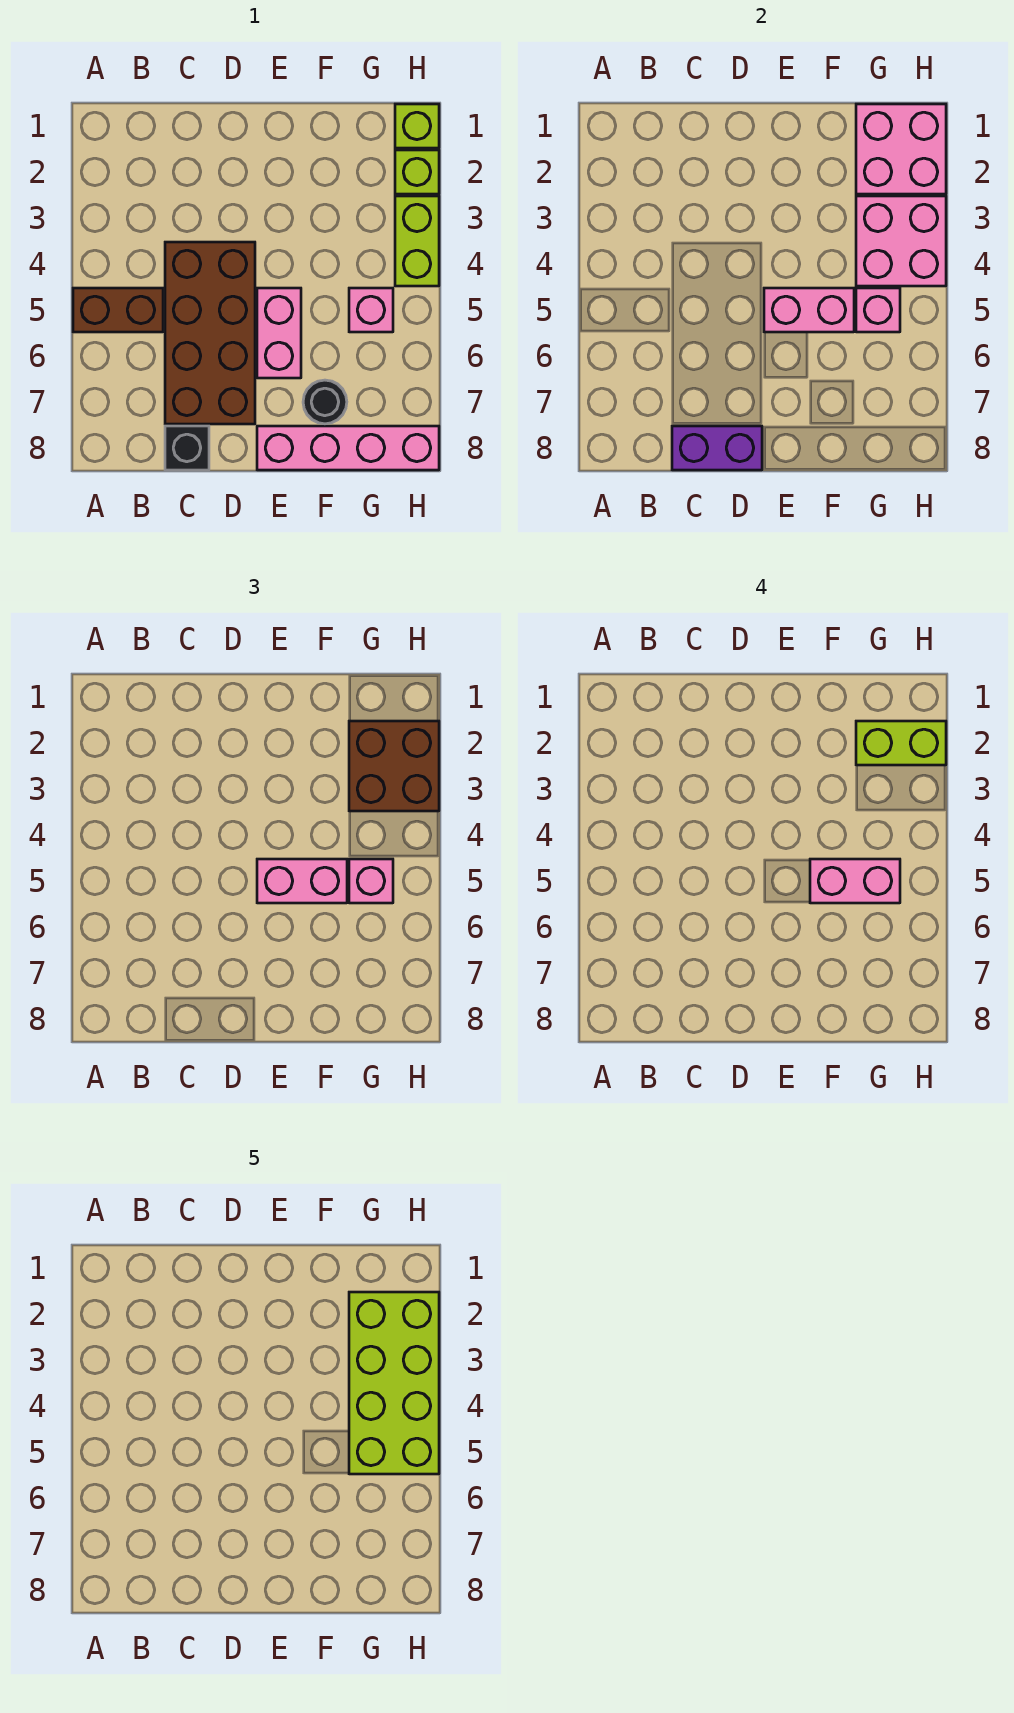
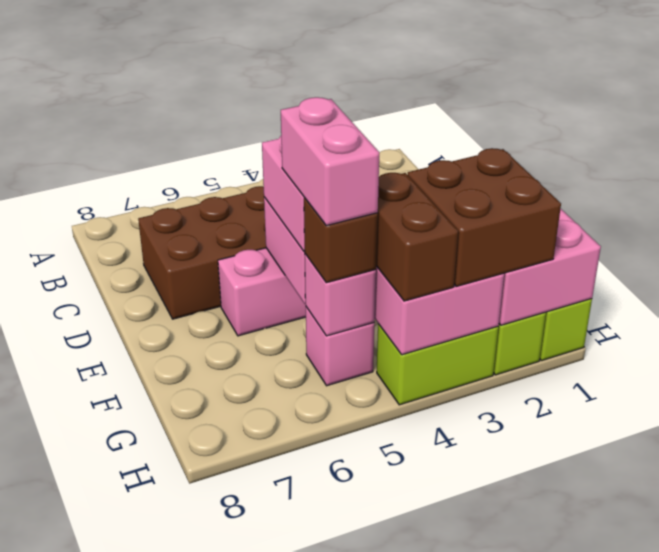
brown brick A5:B5 level 1 -> brown brick G4:H4 level 3
black brick C8 level 1 -> none
purple brick C8:D8 level 2 -> none
pink brick E8:H8 level 1 -> none
black round brick F7 level 1 -> none
lime brick G2:H2 level 4 -> none
lime brick G2:H5 level 5 -> none
pink brick G5 level 3 -> brown brick G5 level 3

